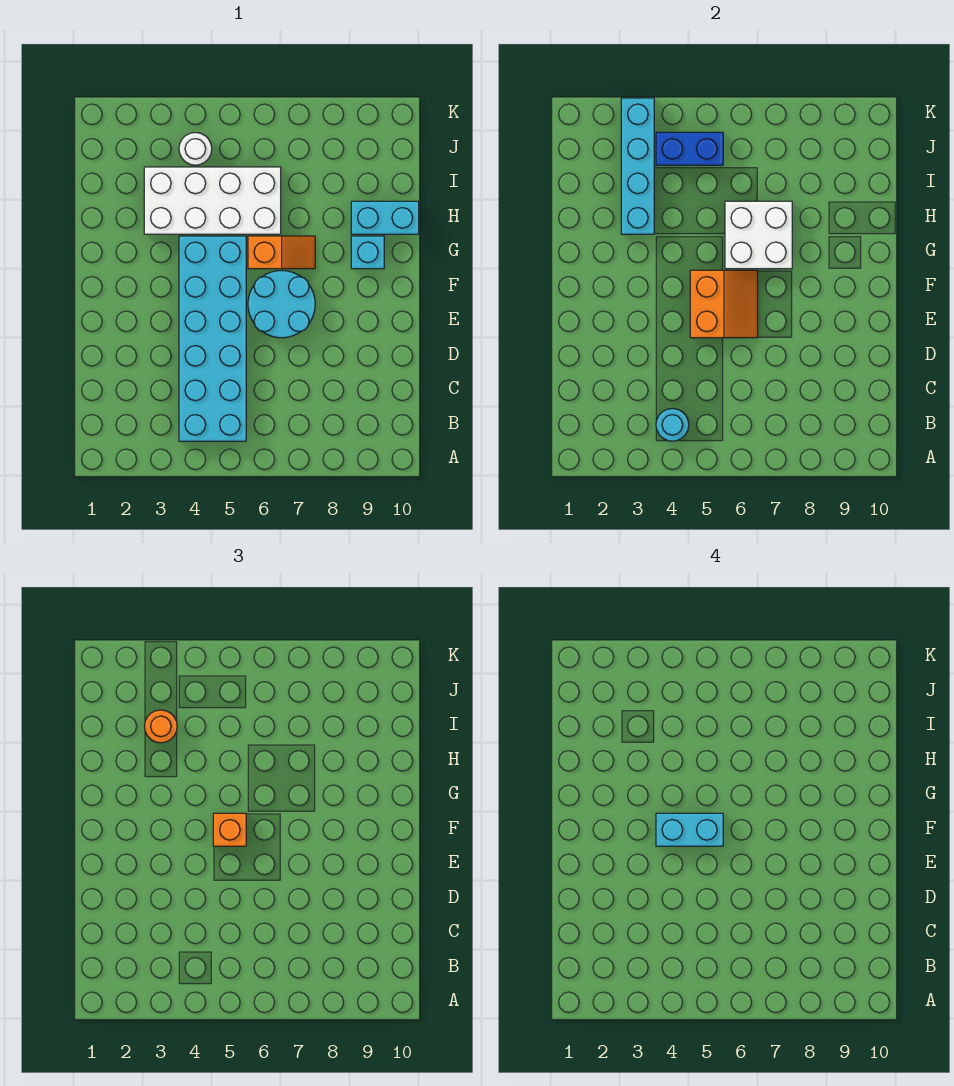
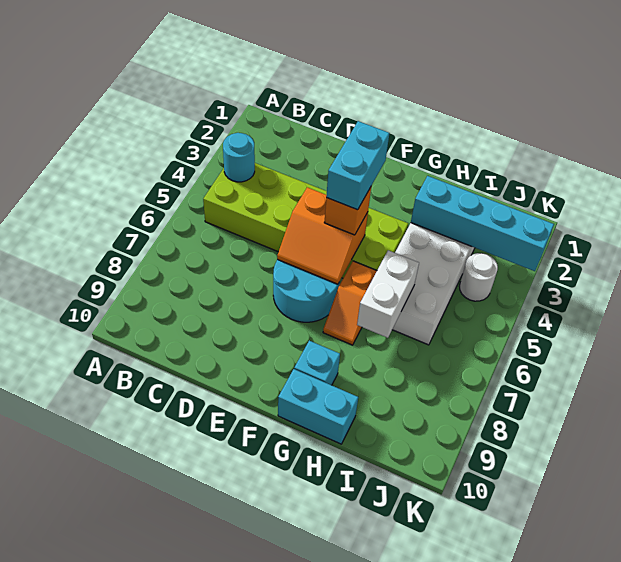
cyan brick B4:G5 level 1 -> lime brick B4:G5 level 1
white brick G6:H7 level 2 -> white brick H6:H7 level 2
cyan brick H9:H10 level 1 -> cyan brick G10:H10 level 1
orange round brick I3 level 3 -> none
blue brick J4:J5 level 2 -> none

